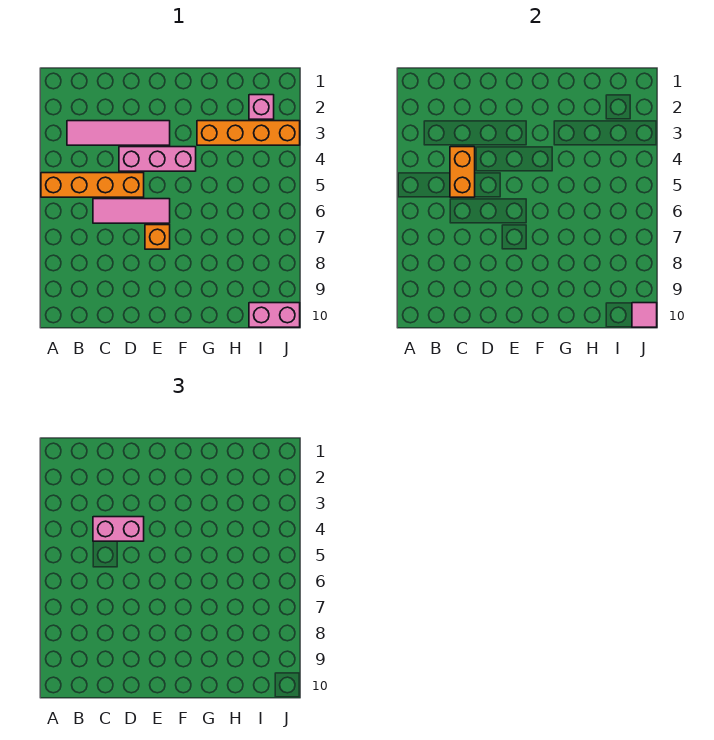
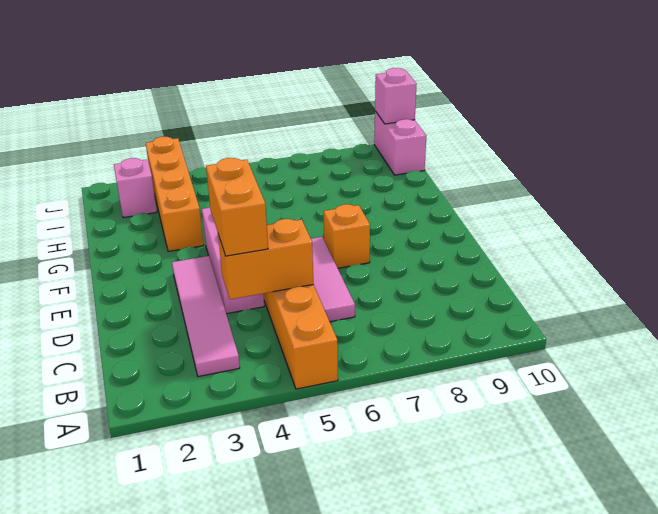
pink brick C4:D4 level 3 -> orange brick C4:D4 level 3
pink tile J10 level 2 -> pink brick J10 level 2

